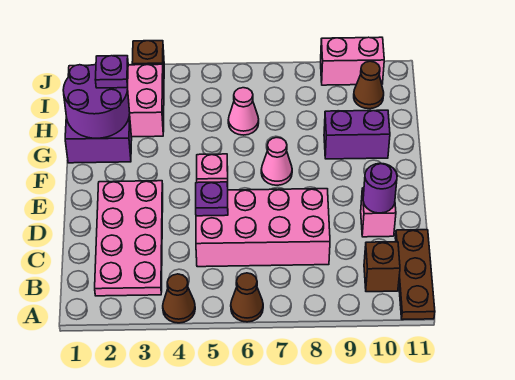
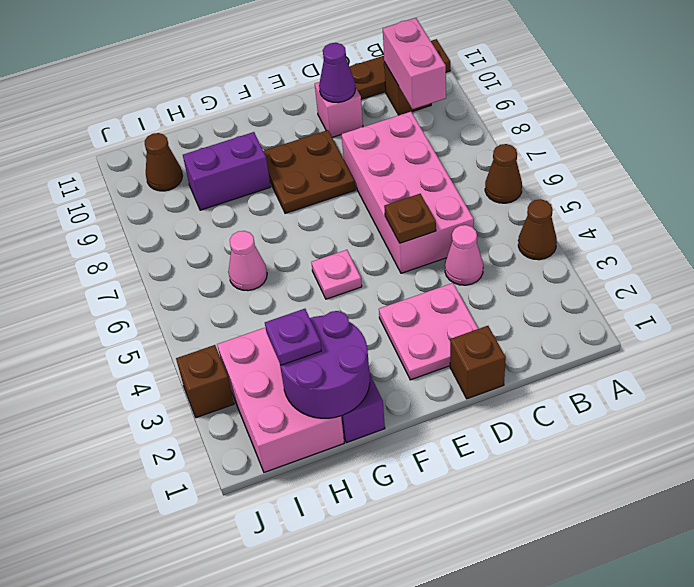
pink plate B2:E3 level 1 -> pink plate D2:E3 level 1
none -> brown brick D1 level 1
purple plate D5 level 2 -> brown plate D5 level 2
purple round brick D10 level 2 -> purple cone D10 level 2
none -> brown plate E8:F9 level 1
pink cone F7 level 1 -> pink cone C4 level 1
purple brick G9:G10 level 1 -> purple brick G9:H9 level 1
pink brick J9:J10 level 1 -> pink brick B9:B10 level 2

